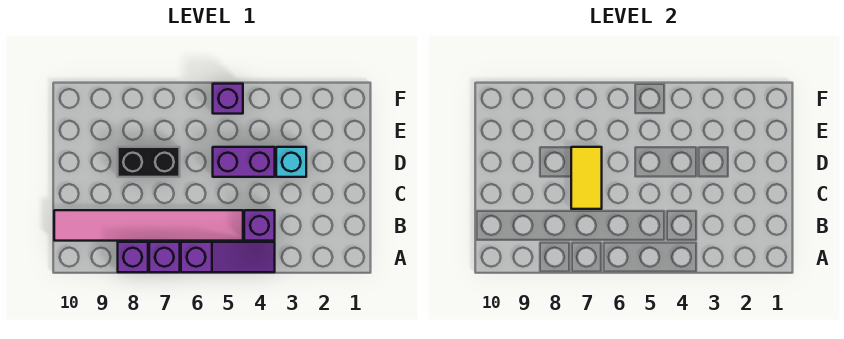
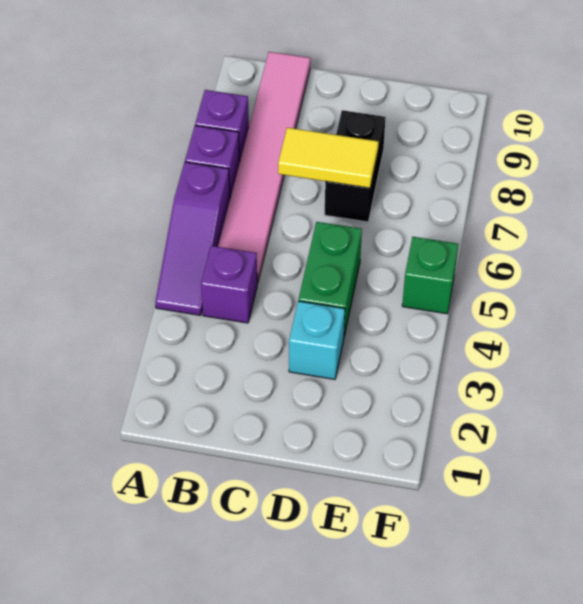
purple brick D4:D5 level 1 -> green brick D4:D5 level 1
purple brick F5 level 1 -> green brick F5 level 1

